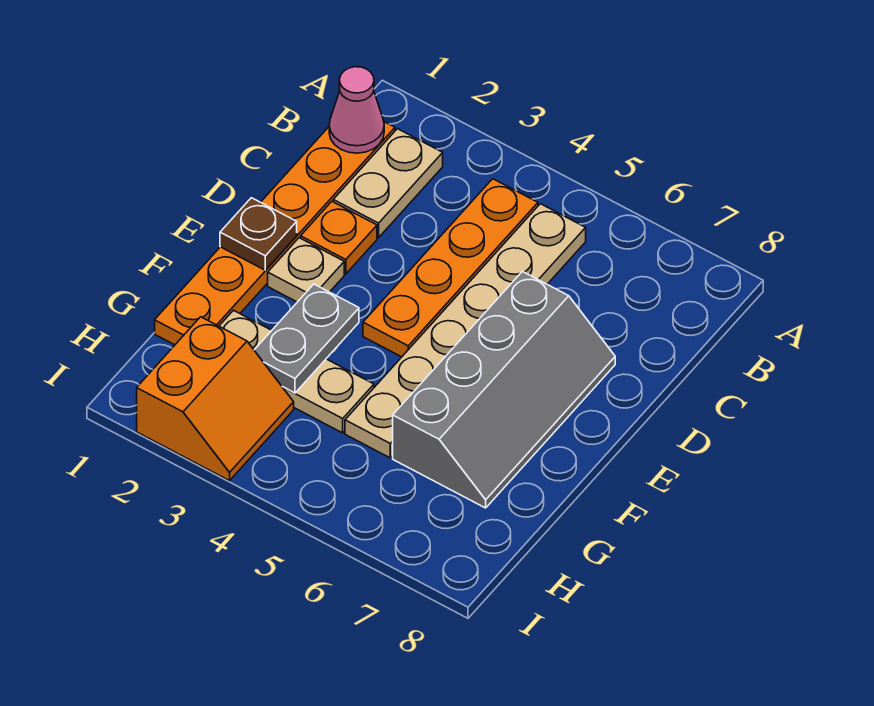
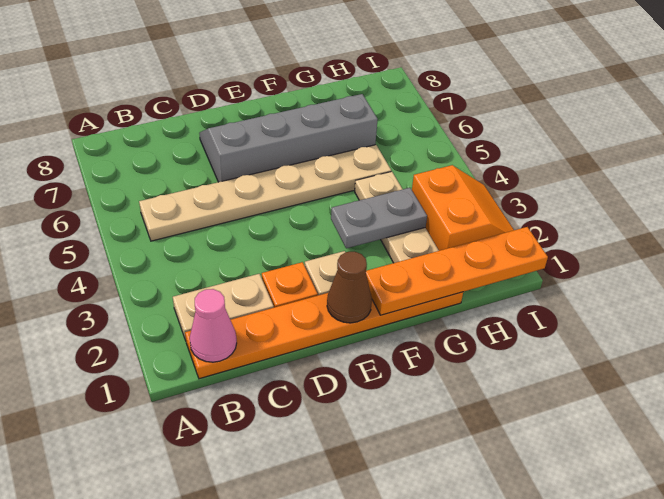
orange plate B4:E4 level 1 -> orange plate F1:I1 level 2
brown plate E1 level 2 -> brown cone E1 level 2
orange slope H2:I3 level 1 top 2 -> orange slope H2:I3 level 1 top H

